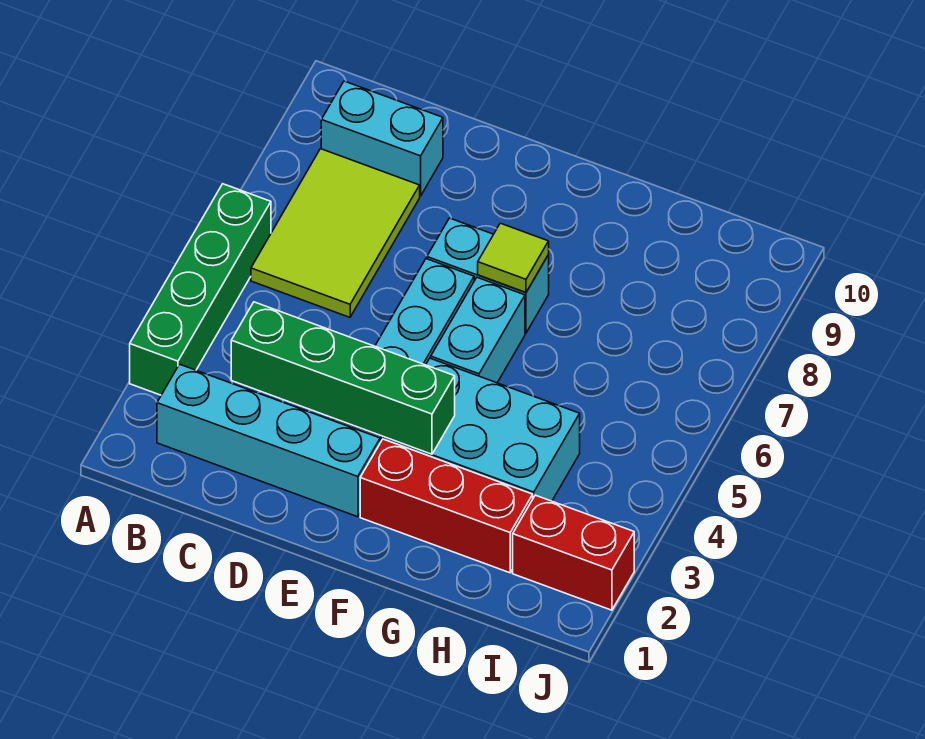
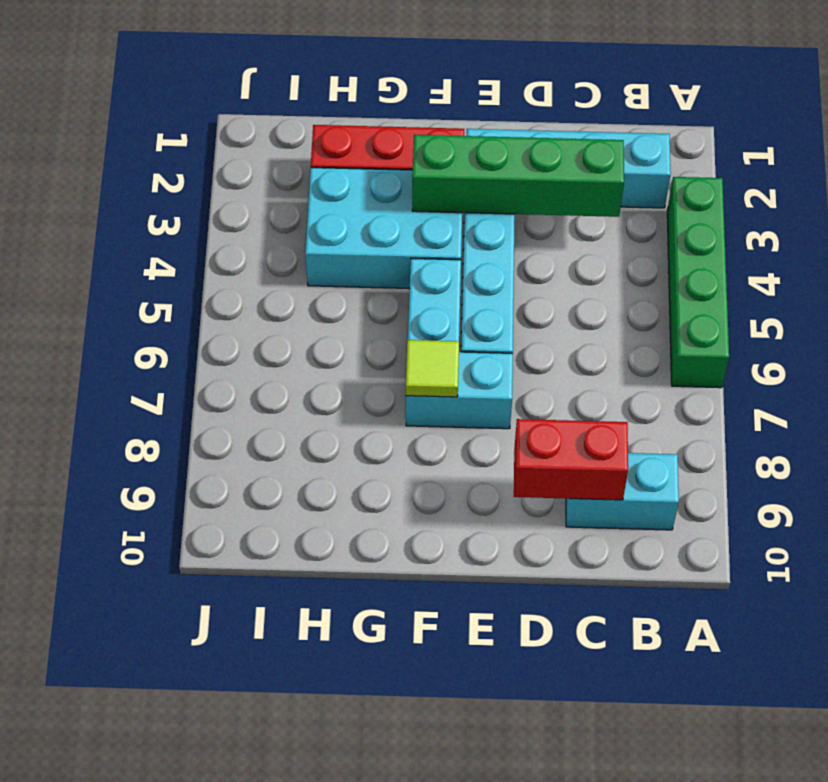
lime tile B6:C8 level 1 -> none
red brick I2:J2 level 1 -> red brick C9:D9 level 2

